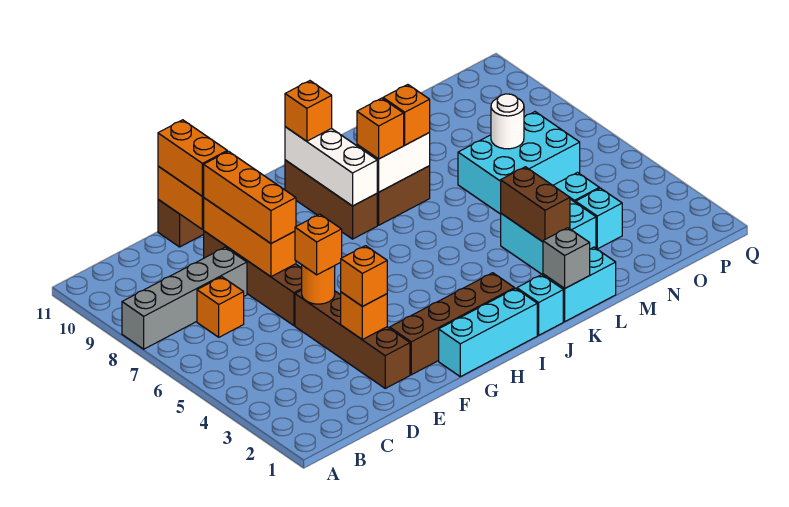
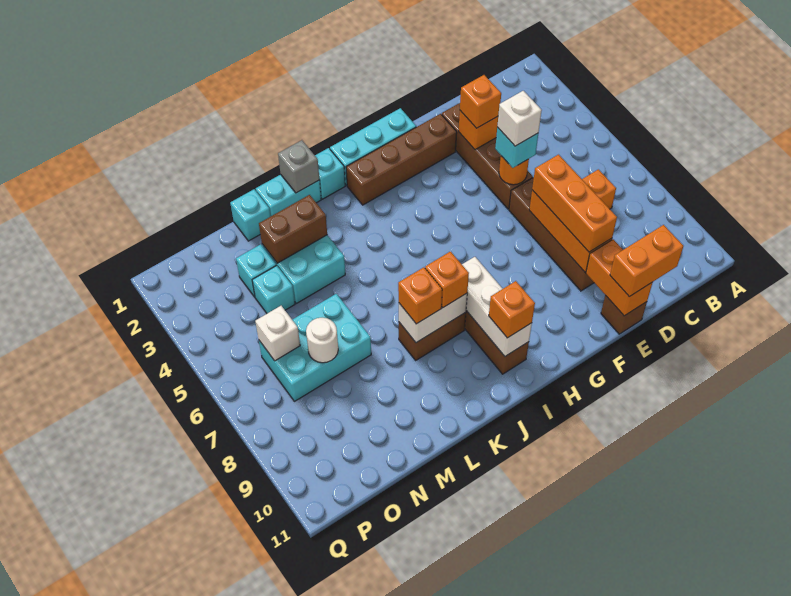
grey brick A8:D8 level 1 -> none
orange brick E5 level 3 -> cyan brick E5 level 3
none -> white brick E5 level 4
orange brick E10:E11 level 3 -> orange brick D11:E11 level 3
brown brick L3:L4 level 2 -> brown brick L3:M3 level 2
none -> cyan brick M1 level 1
none -> white brick O6 level 2

